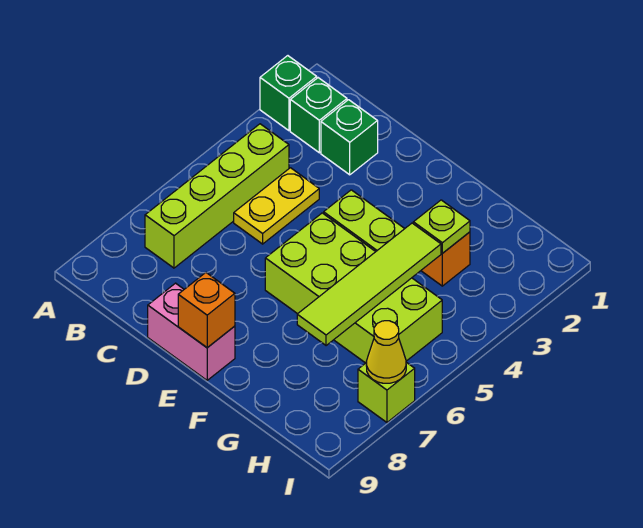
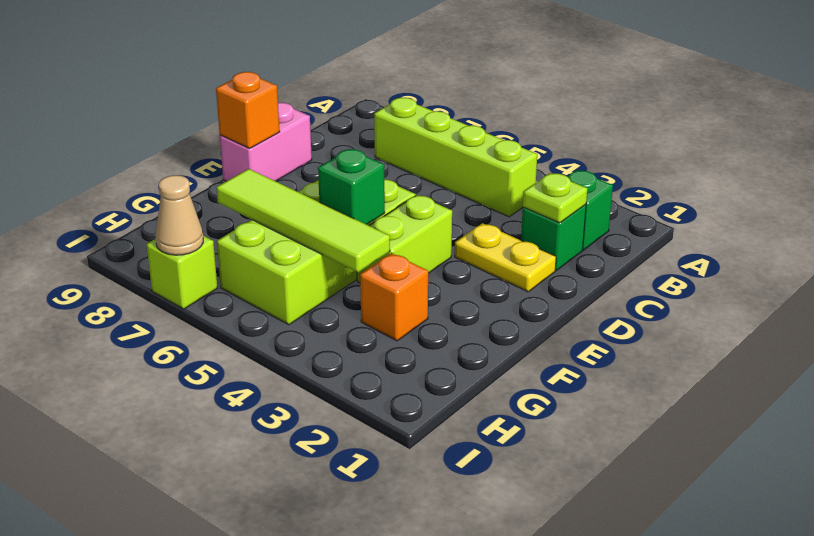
green brick A2 level 1 -> green brick F5 level 2
yellow plate C4:C5 level 1 -> yellow plate D2:D3 level 1
lime plate G3 level 2 -> lime plate C2 level 2
yellow cone I7 level 2 -> tan cone I7 level 2

